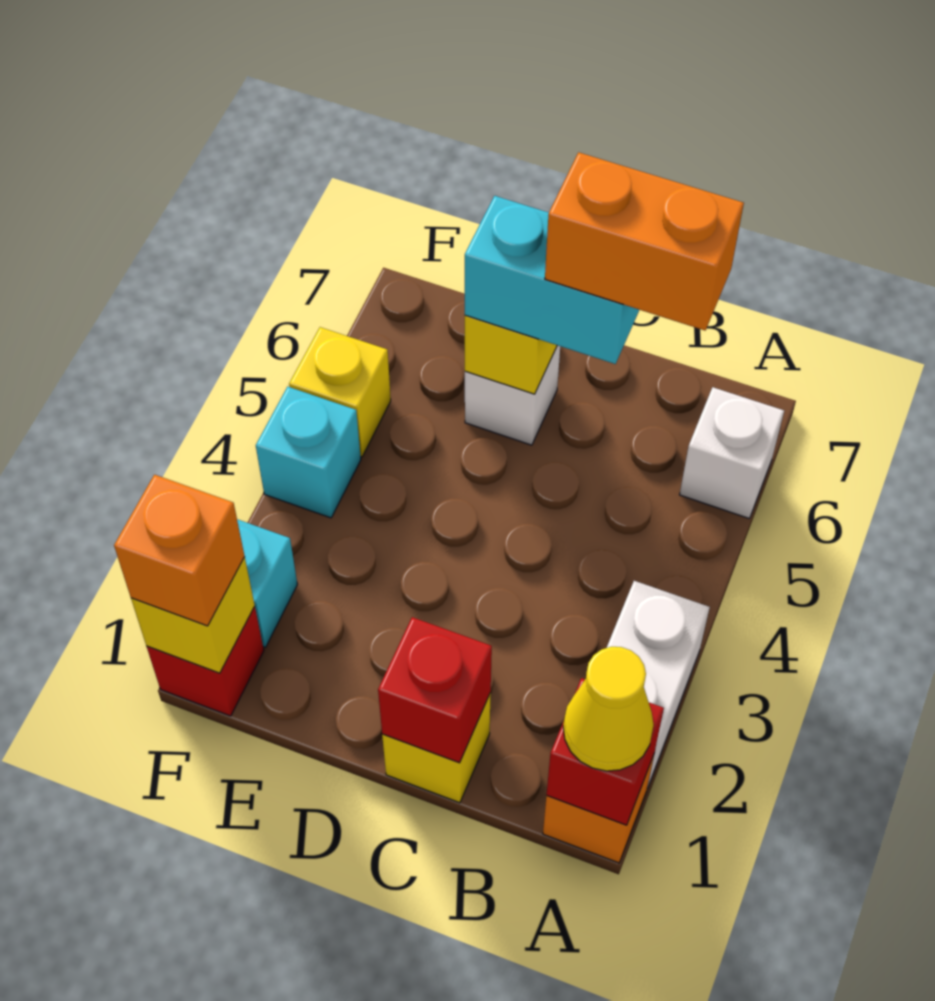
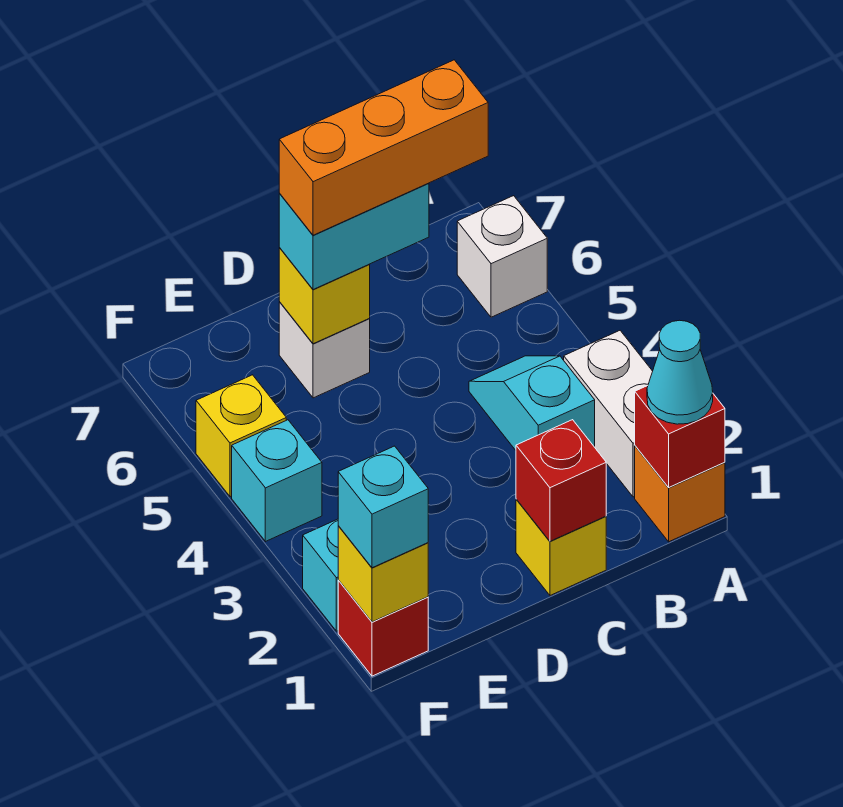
yellow cone A1 level 3 -> cyan cone A1 level 3
none -> cyan slope B3:B4 level 1 top 3
orange brick B6:C6 level 4 -> orange brick B6:D6 level 4
orange brick F1 level 3 -> cyan brick F1 level 3

